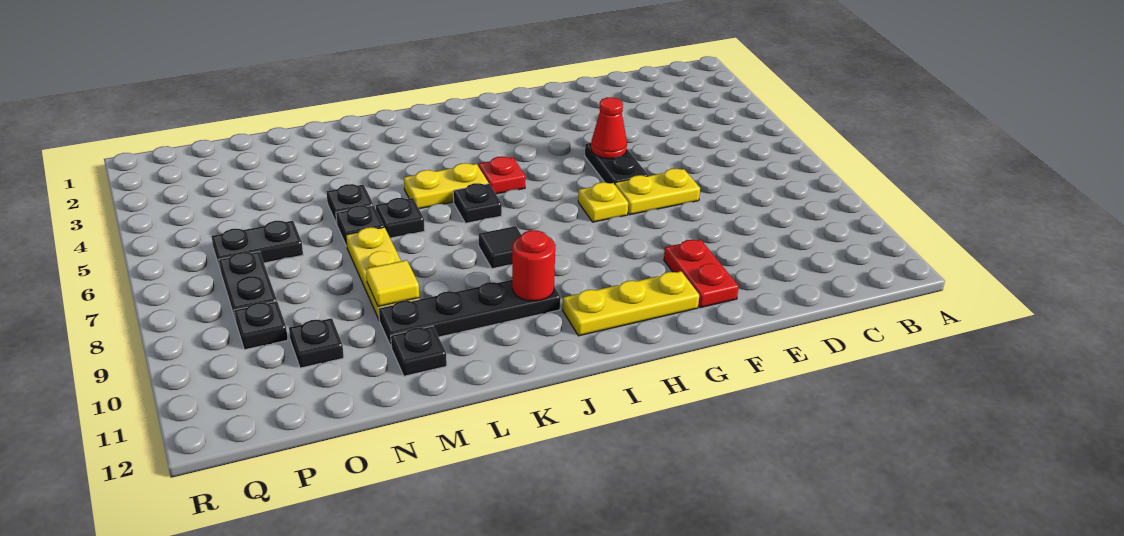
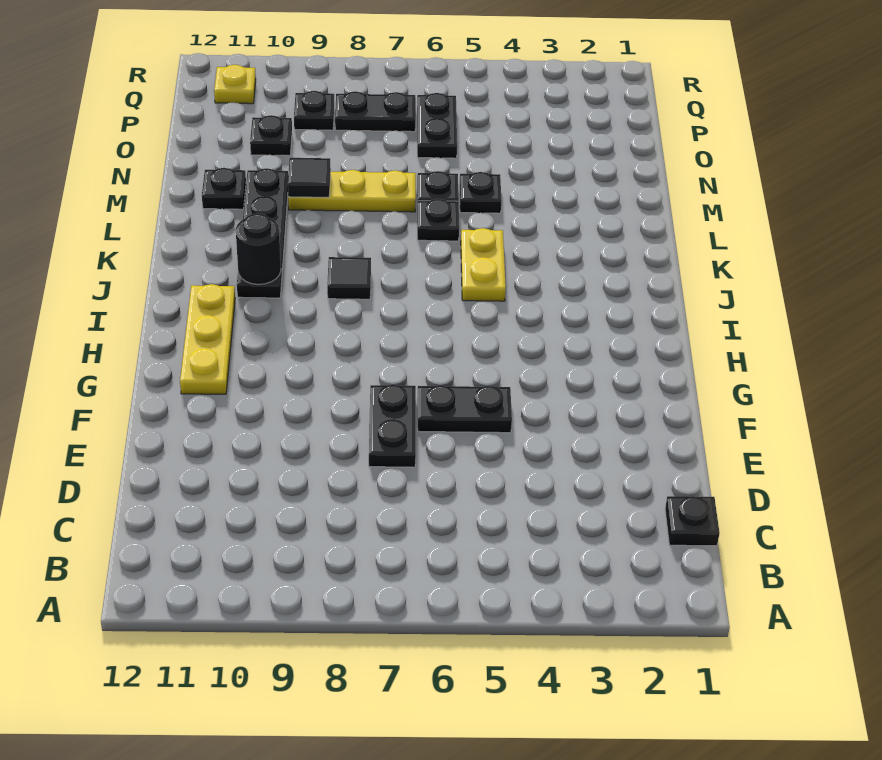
yellow plate E7:F7 level 1 -> black plate E7:F7 level 1
red cone F5 level 2 -> none
red plate F10:F11 level 1 -> none
yellow plate G7 level 1 -> yellow plate Q11 level 1
red plate I5 level 1 -> none
black plate J6 level 1 -> black plate C1 level 1
red round brick J10 level 2 -> black round brick J10 level 2
yellow tile M9 level 2 -> black tile M9 level 2

